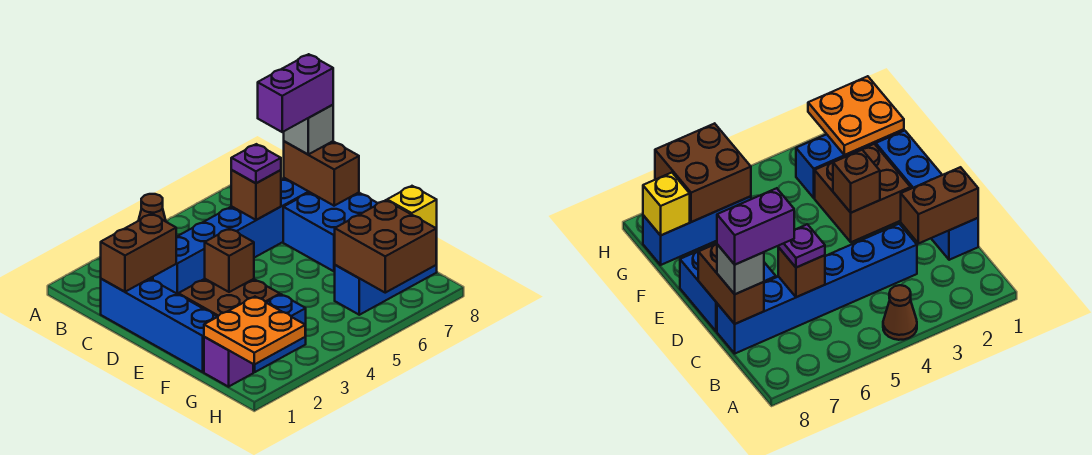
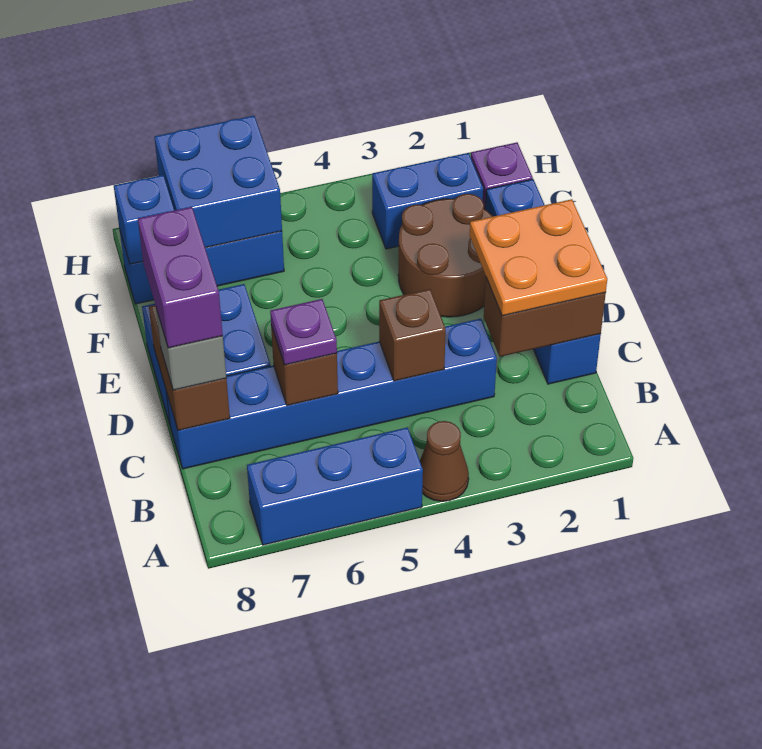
none -> blue brick A5:A7 level 1
purple brick C7:C8 level 4 -> purple brick C8:D8 level 4
brown brick E2:F3 level 1 -> brown round brick E2:F3 level 1
brown brick E3 level 2 -> brown brick C4 level 2
orange plate G1:H2 level 2 -> orange plate C1:D2 level 3
brown brick G6:H7 level 2 -> blue brick G6:H7 level 2
yellow brick G8 level 2 -> blue brick G8 level 2

